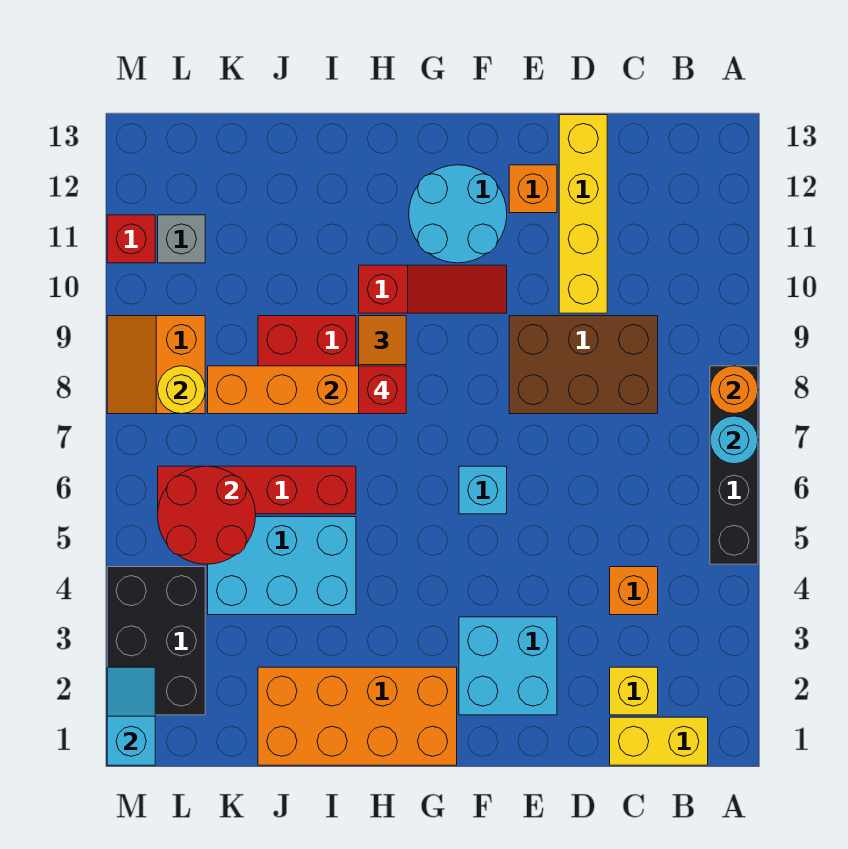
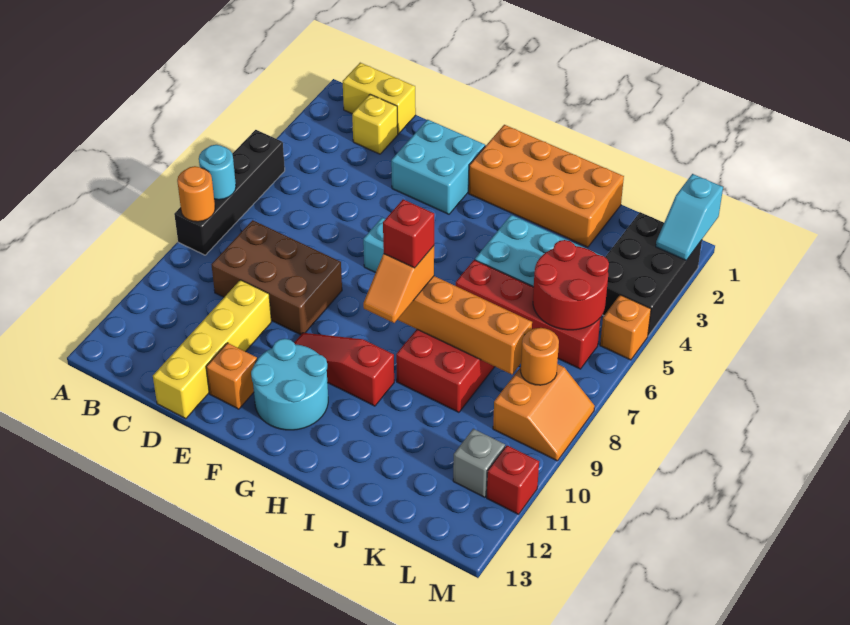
orange brick C4 level 1 -> orange brick M5 level 1
yellow round brick L8 level 2 -> orange round brick L8 level 2

